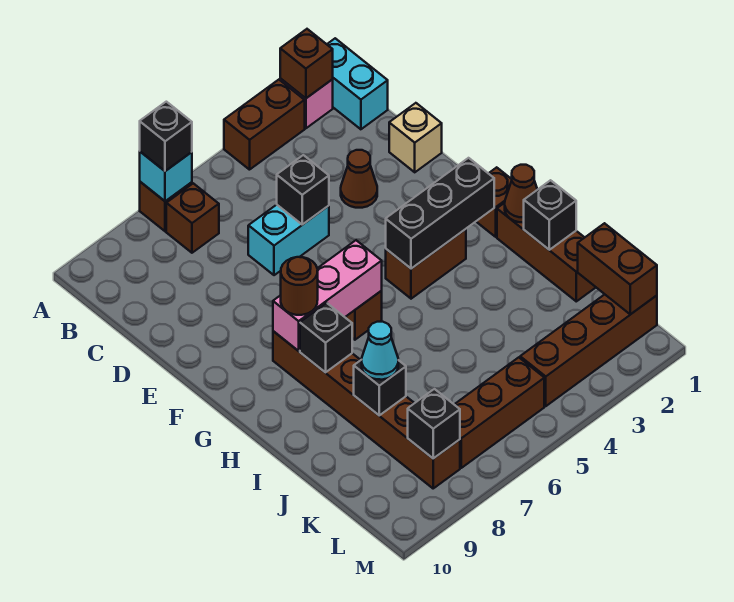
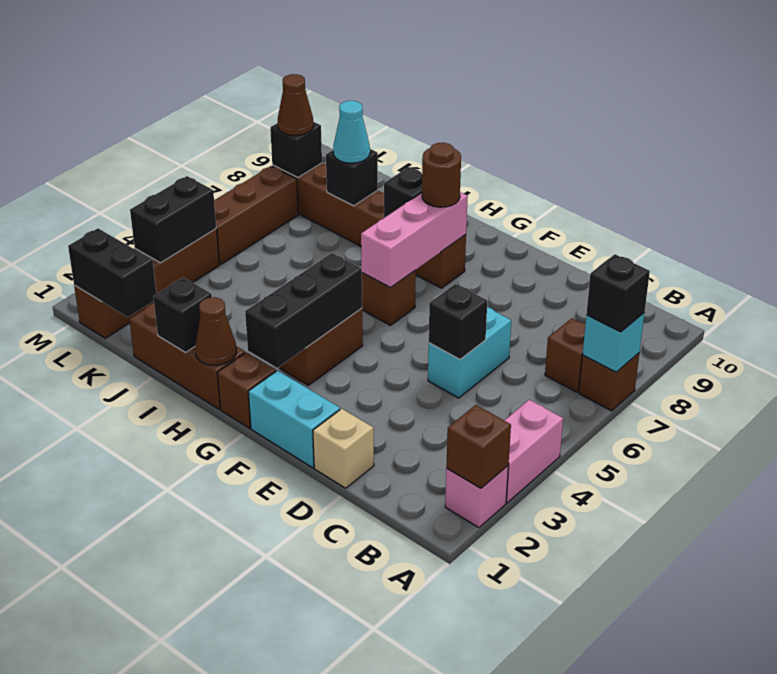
cyan brick A1:B1 level 1 -> cyan brick E1:F1 level 1
brown brick A3:A4 level 1 -> pink brick A3:A4 level 1
brown cone D3 level 1 -> brown cone L8 level 3
brown brick K1:L1 level 2 -> black brick K1:L1 level 2
none -> black brick L3:L4 level 2

